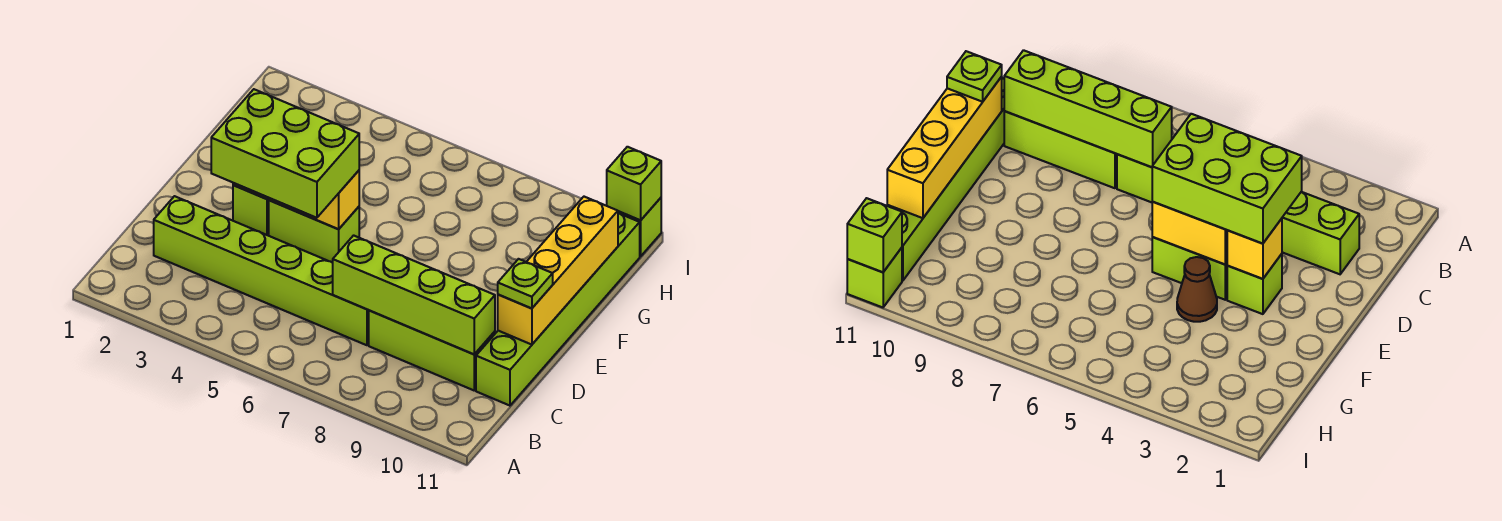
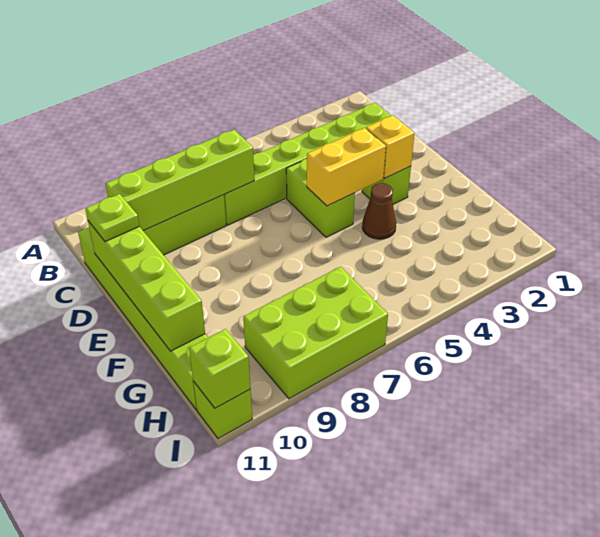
lime brick D3:E5 level 3 -> lime brick H7:I9 level 1
yellow brick D11:G11 level 2 -> lime brick D11:G11 level 2
lime brick E4:E5 level 1 -> lime brick D5:E5 level 1

